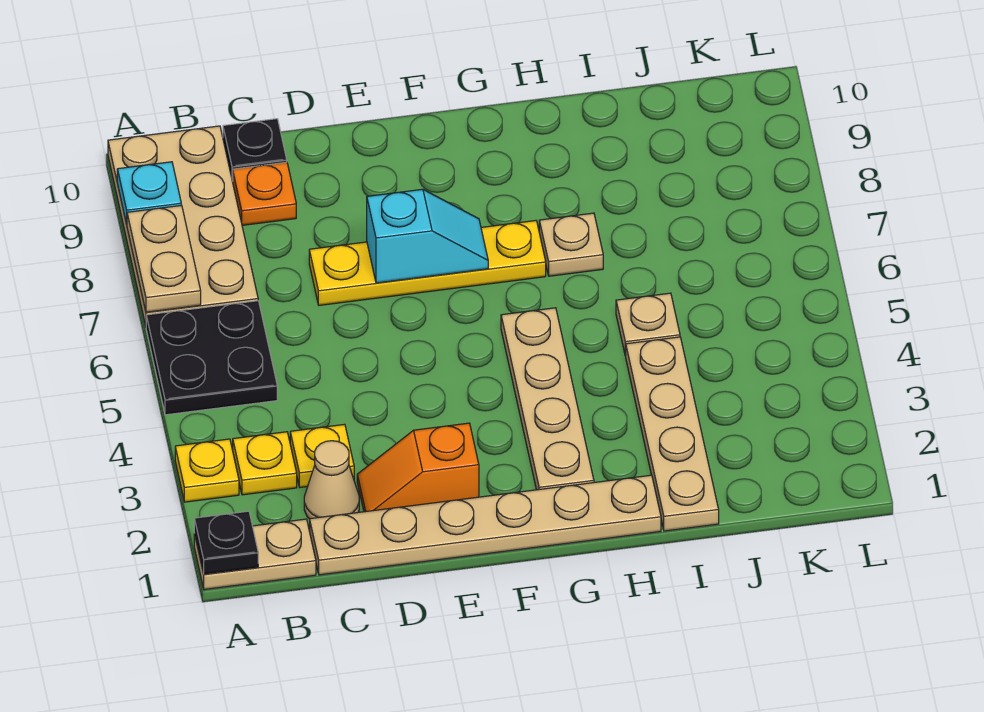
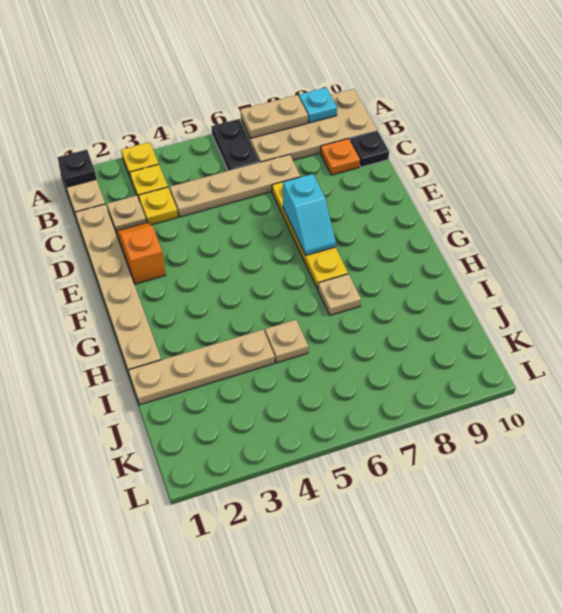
black plate A5:B6 level 1 -> black plate A6:B6 level 1
tan cone C2 level 1 -> tan plate C2 level 1
tan plate G2:G5 level 1 -> tan plate C4:C7 level 1

